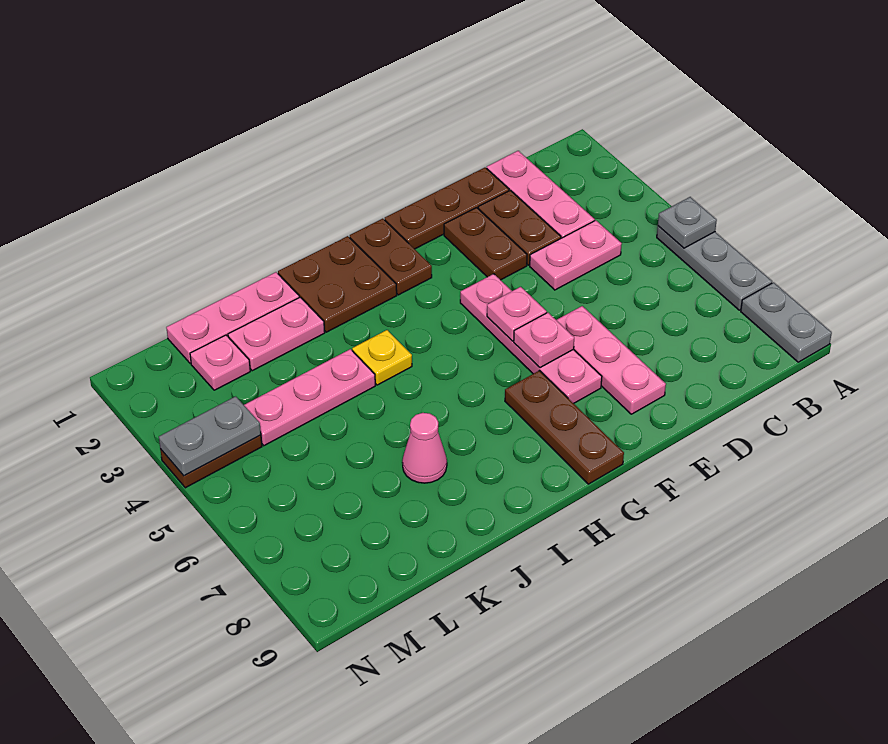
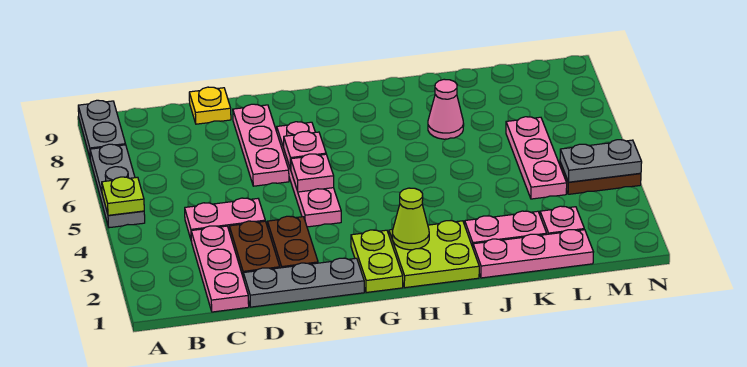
grey plate A5 level 2 -> lime plate A5 level 2
brown plate D1:F1 level 1 -> grey plate D1:F1 level 1
brown plate G1:G2 level 1 -> lime plate G1:G2 level 1
brown plate G7:G9 level 1 -> none
brown plate H1:I2 level 1 -> lime plate H1:I2 level 1
none -> lime cone H2 level 2
yellow plate I4 level 1 -> yellow plate D9 level 1
pink plate J4:L4 level 1 -> pink plate L4:L6 level 1

